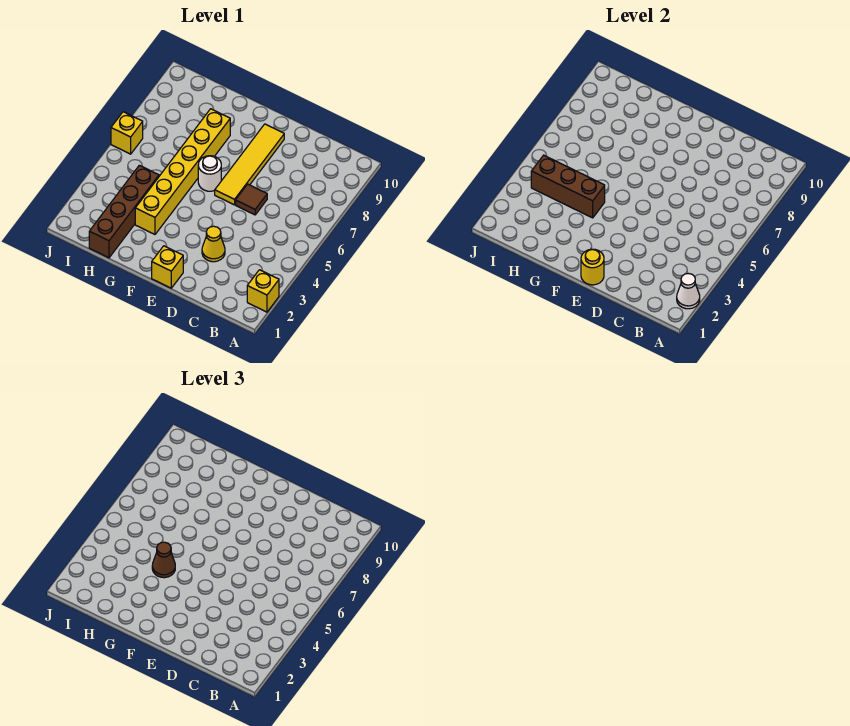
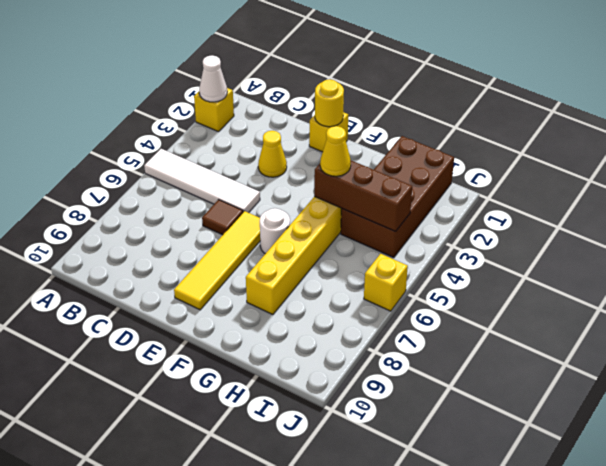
none -> white tile A5:D5 level 1
brown cone G4 level 3 -> yellow cone G4 level 3
brown brick H1:H4 level 1 -> brown brick H1:I4 level 1

